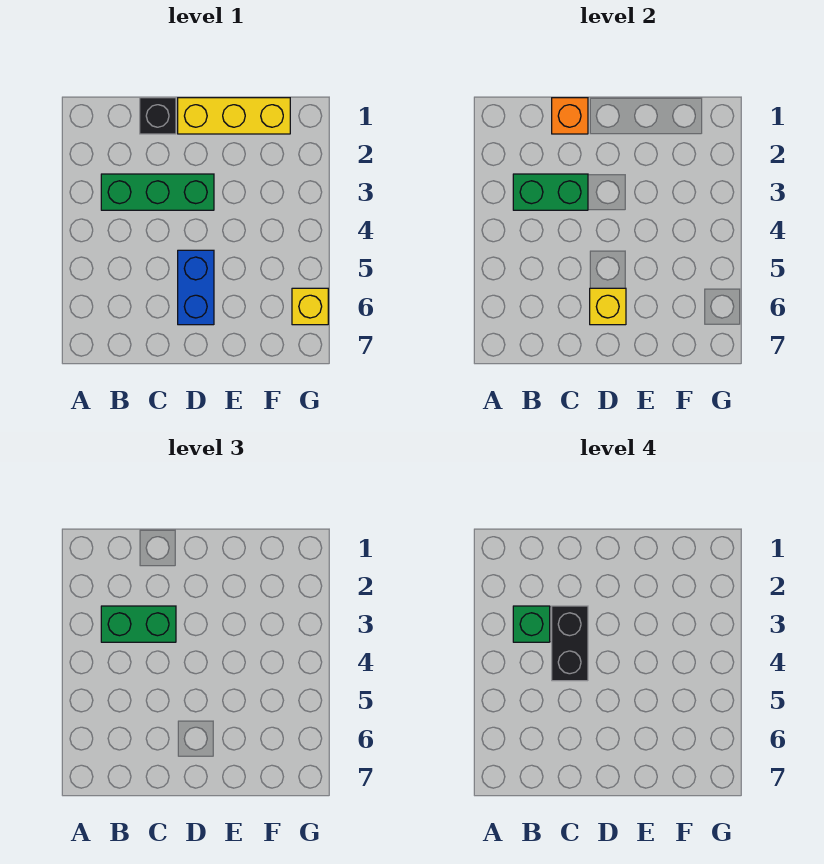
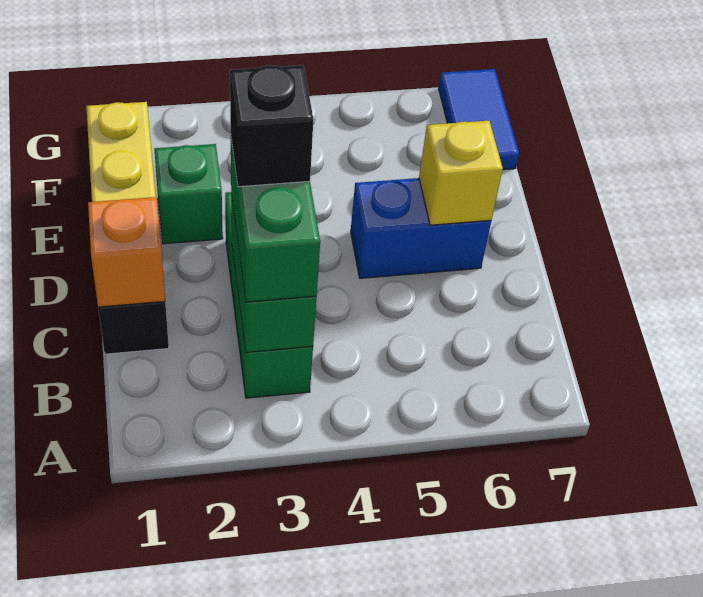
green brick B3 level 4 -> green brick E2 level 1
black brick C3:C4 level 4 -> black brick C3 level 4
none -> blue tile F7:G7 level 1
yellow brick G6 level 1 -> none

